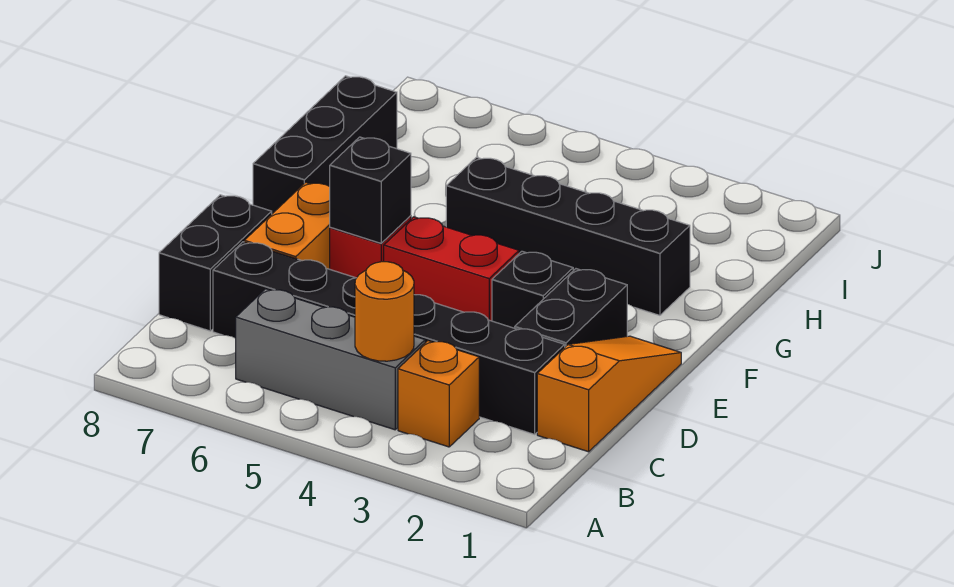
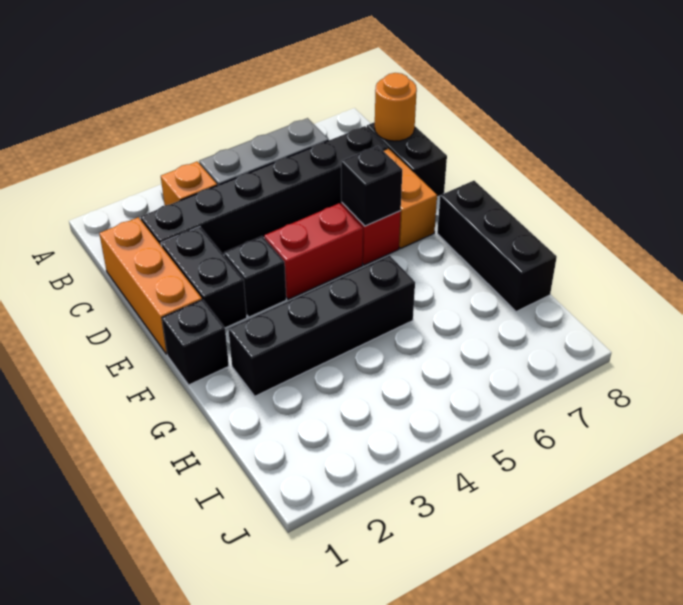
orange round brick B4 level 2 -> orange round brick C8 level 2
orange slope C1:E1 level 1 top C -> orange brick C1:E1 level 1
none -> black brick F1 level 1

